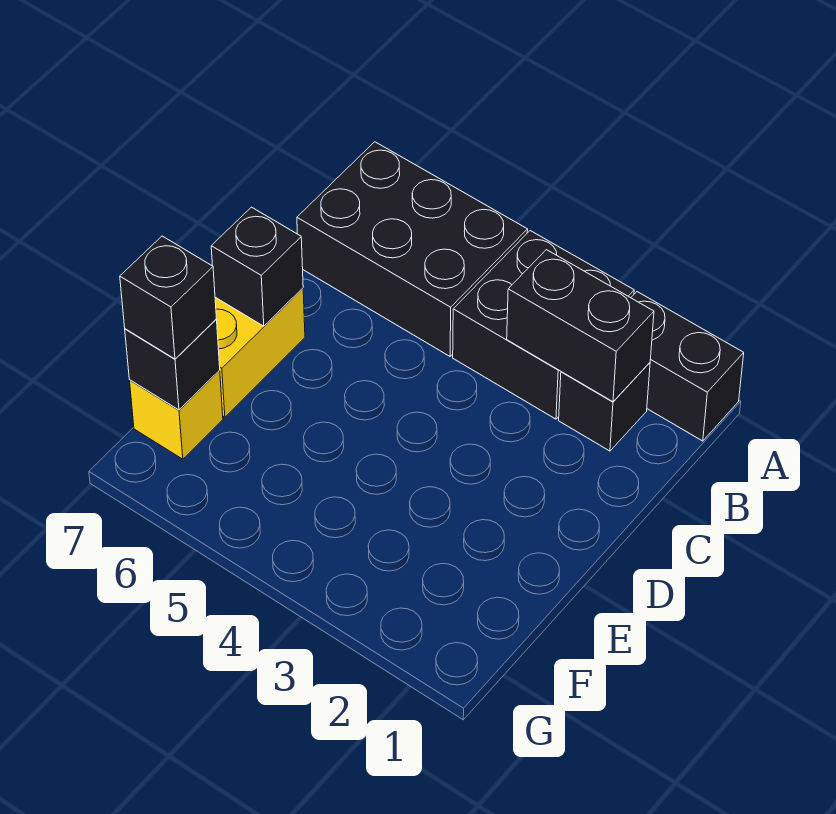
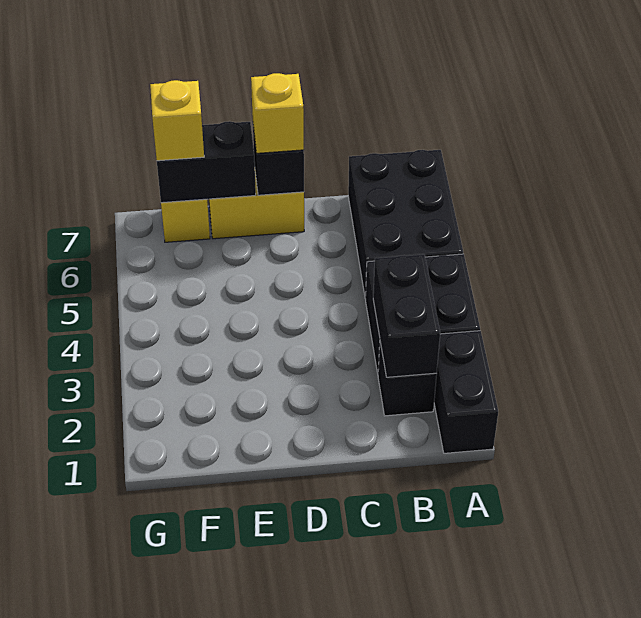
none -> yellow brick D7 level 3
black brick F7 level 2 -> black brick E7:F7 level 2
black brick F7 level 3 -> yellow brick F7 level 3

